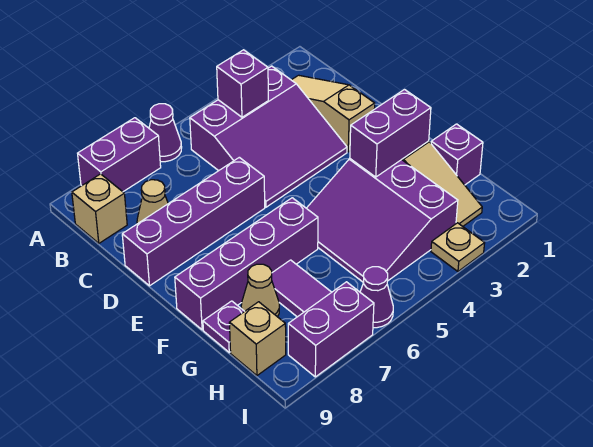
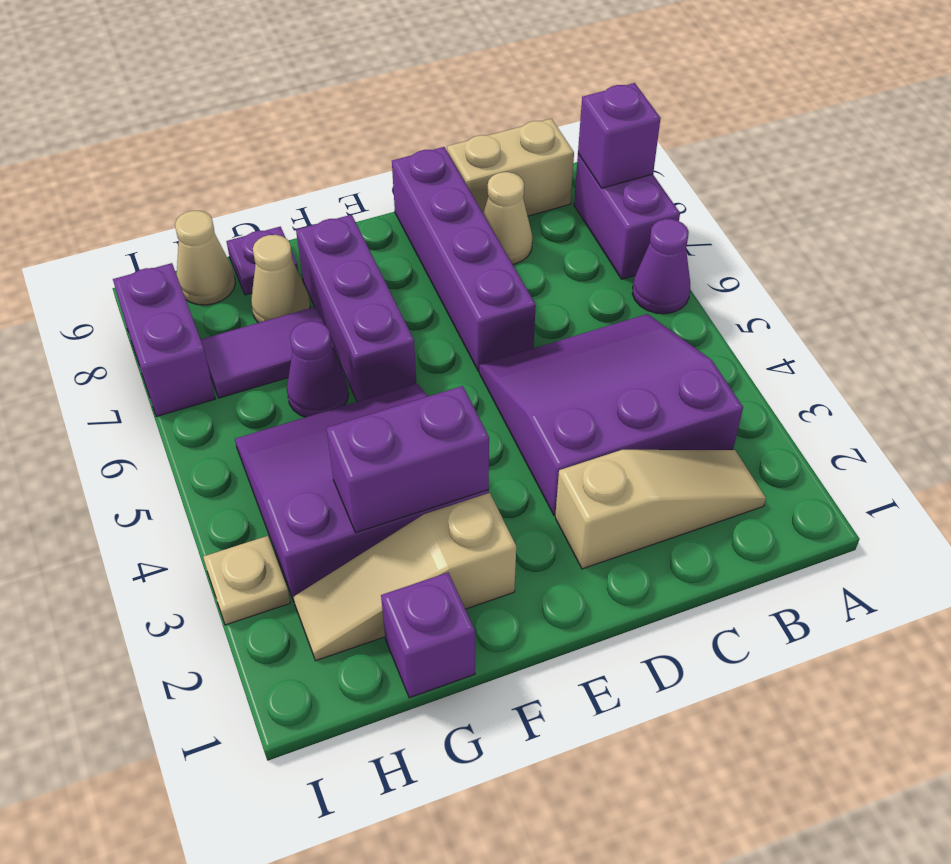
purple slope B3:D5 level 1 top B -> purple slope B3:D5 level 1 top 3
purple brick B4 level 2 -> purple brick A8 level 2
tan brick B9 level 1 -> tan brick B9:C9 level 1
purple brick F2:F3 level 2 -> purple brick F3:G3 level 2
purple brick F6:F9 level 1 -> purple brick F6:F8 level 1
tan brick H9 level 1 -> tan cone H9 level 1
purple cone I6 level 1 -> purple cone G6 level 1

